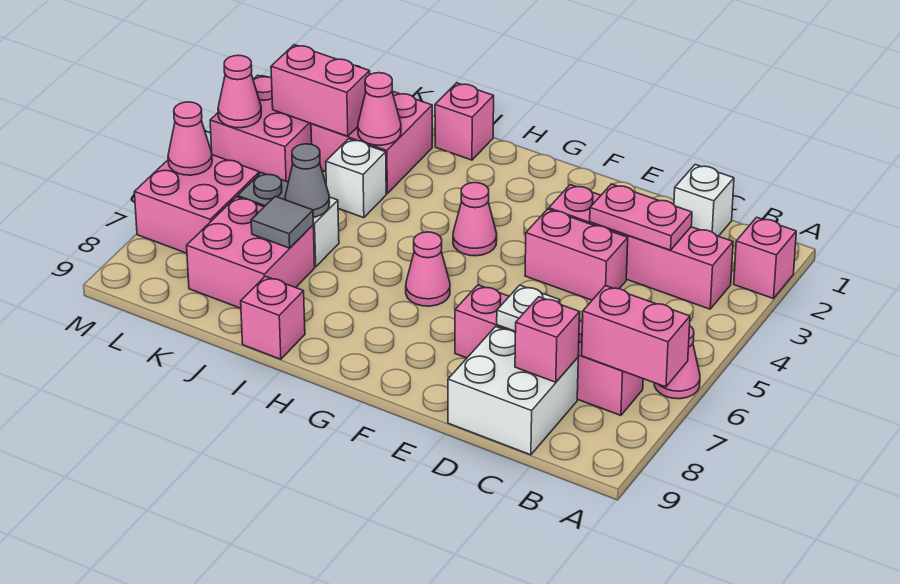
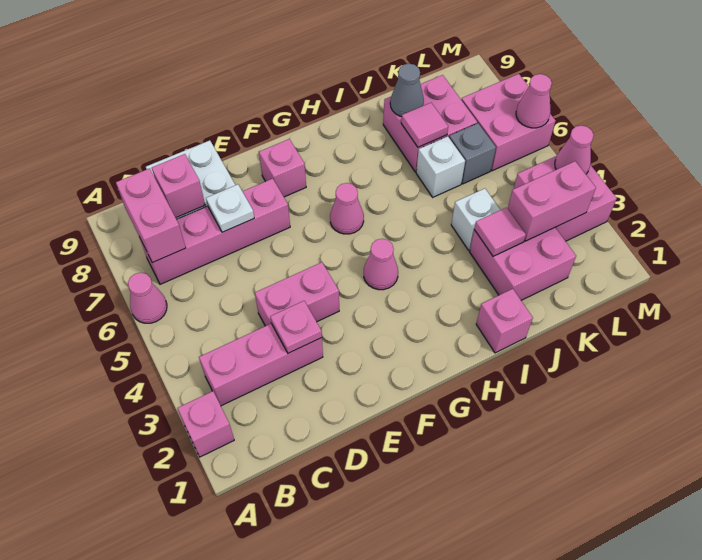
pink brick A7:B7 level 2 -> pink brick B7:B8 level 2
pink brick B3:E3 level 1 -> pink brick B3:D3 level 1
white brick C1 level 1 -> none
pink plate C3:D3 level 2 -> pink plate D3 level 2
pink brick I9 level 1 -> pink brick F8 level 1
pink cone J3 level 2 -> pink tile J3 level 2
grey cone J6 level 2 -> grey cone J8 level 2
grey tile J7 level 2 -> pink tile J7 level 2

